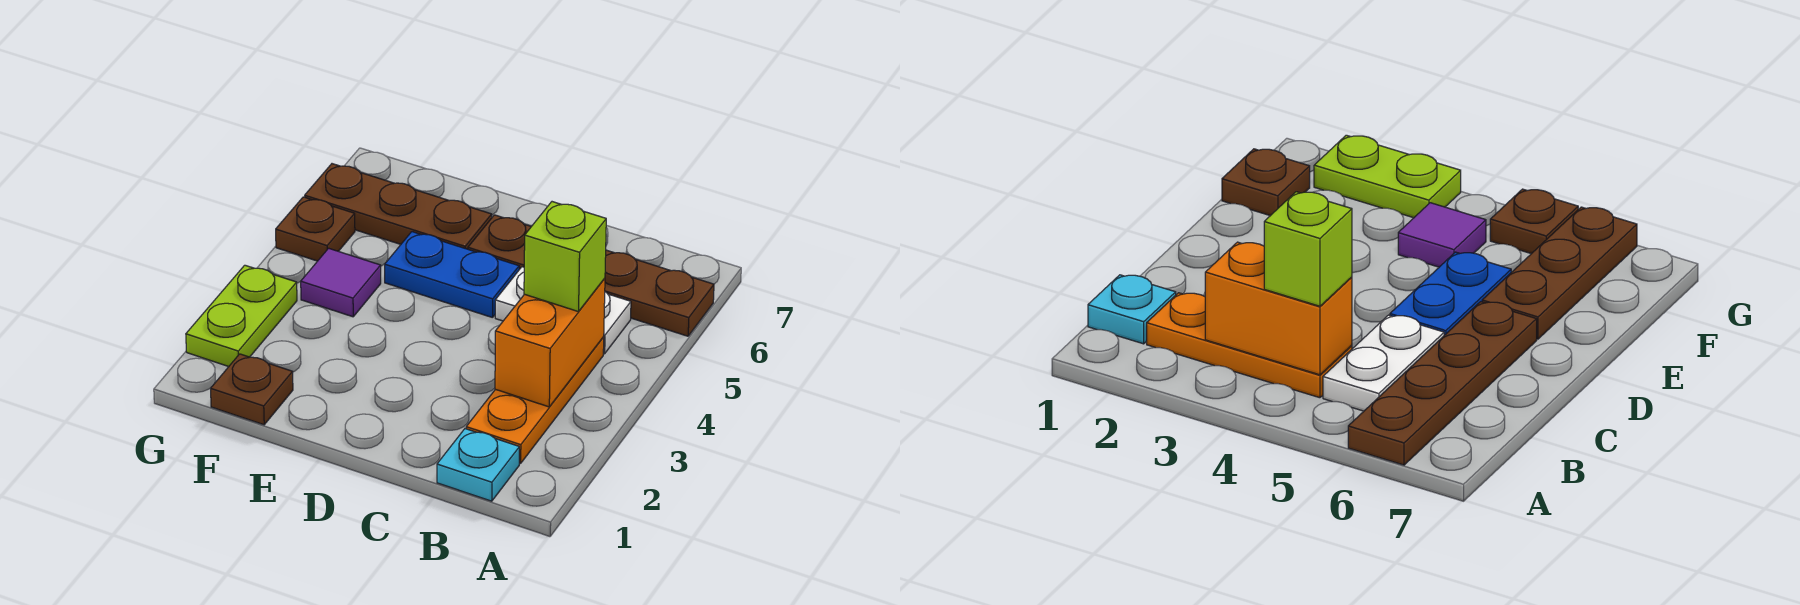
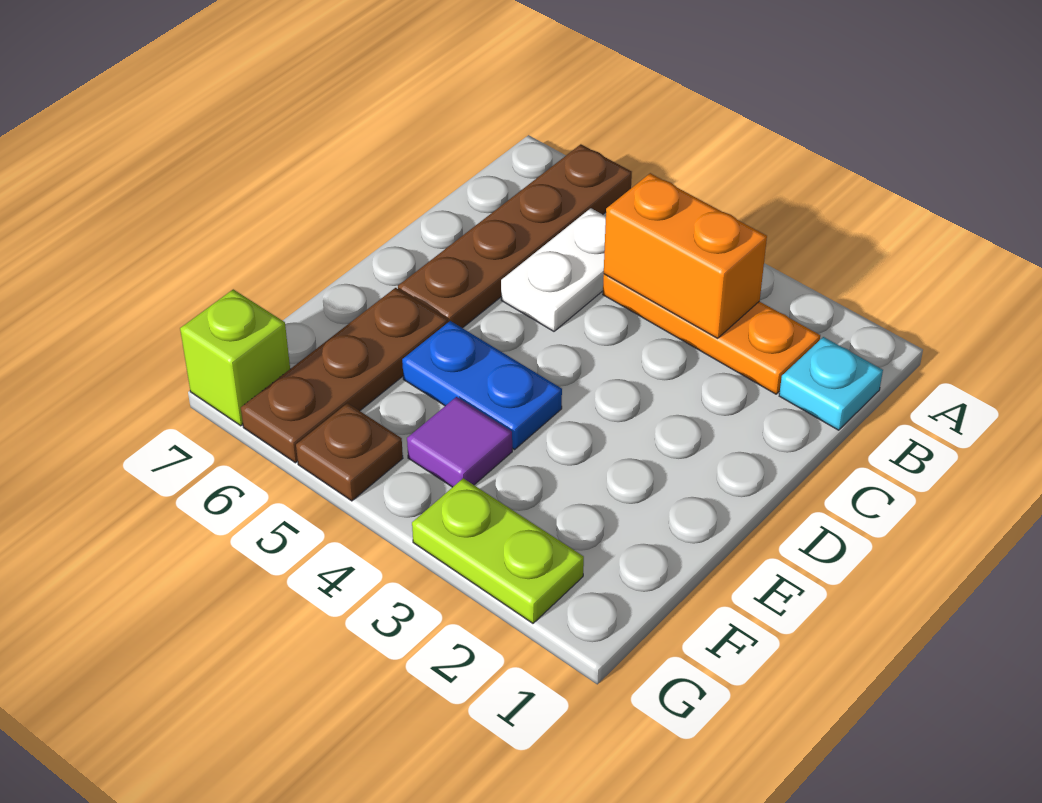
lime brick B4 level 3 -> lime brick G7 level 1
blue plate D5:E5 level 1 -> blue plate E4:E5 level 1
brown plate F1 level 1 -> none

